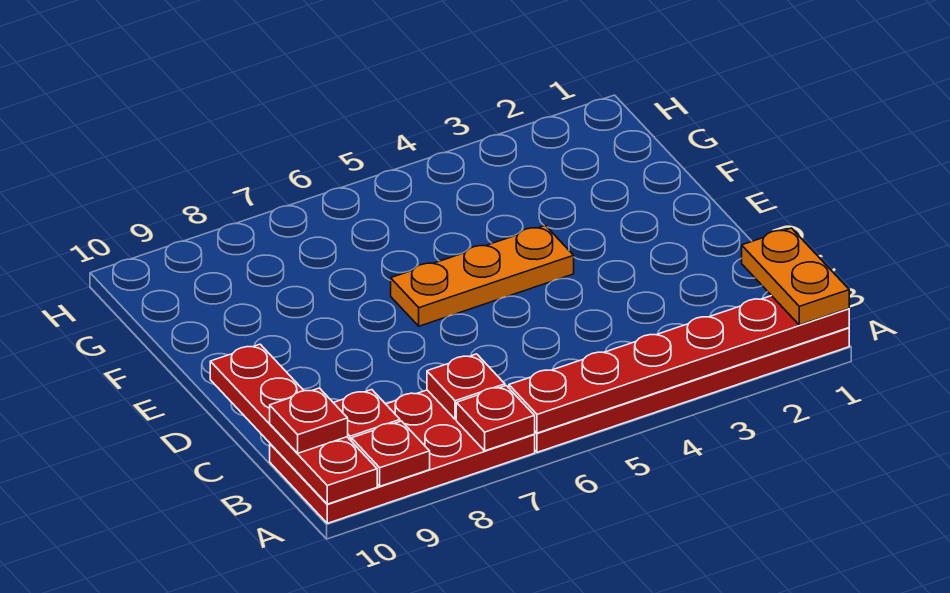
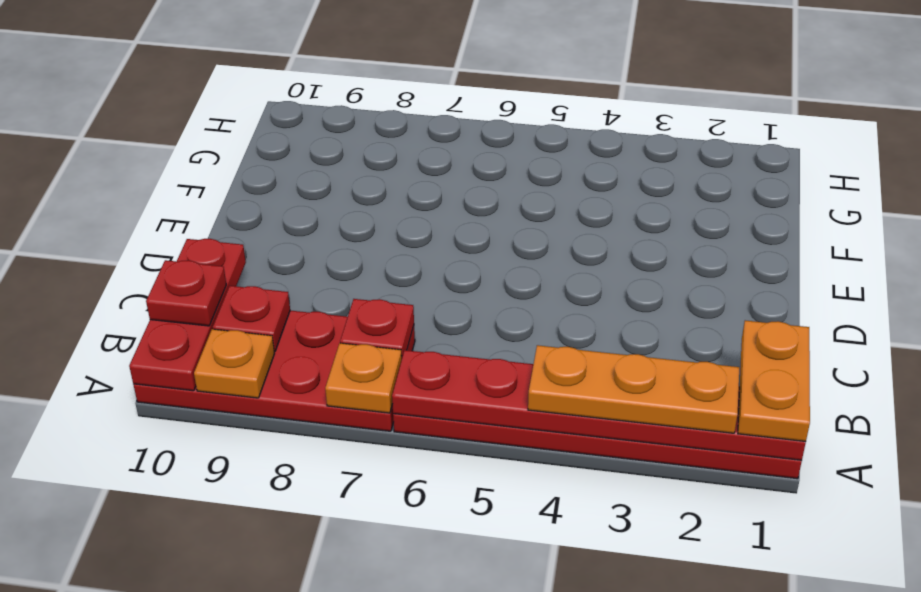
red plate A7 level 2 -> orange plate A7 level 2
red plate A9 level 2 -> orange plate A9 level 2
red plate A10:D10 level 2 -> red plate A10:C10 level 2
orange plate E4:E6 level 1 -> orange plate A2:A4 level 3

